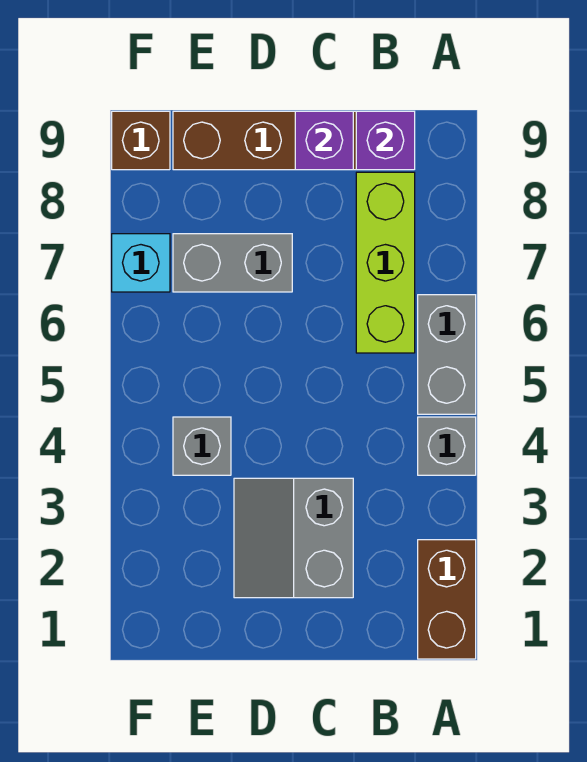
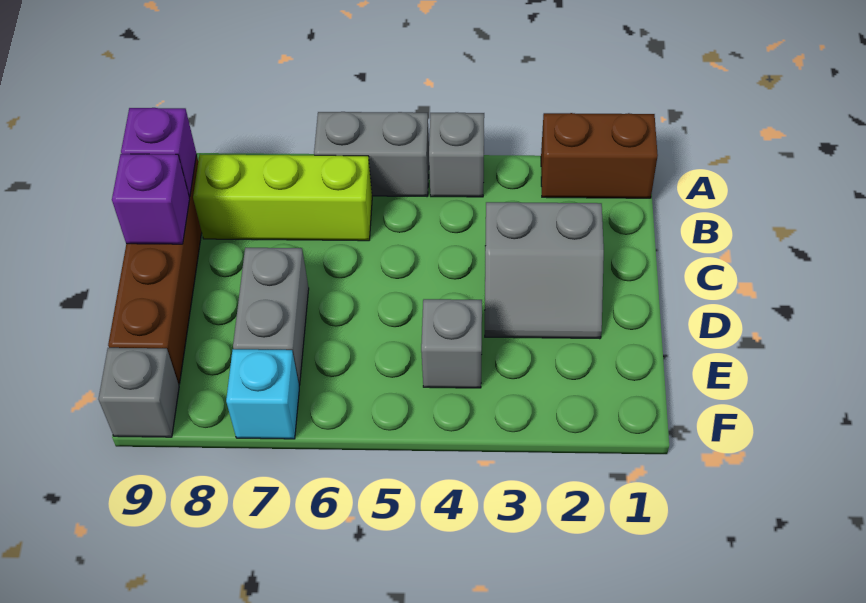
brown brick F9 level 1 -> grey brick F9 level 1

